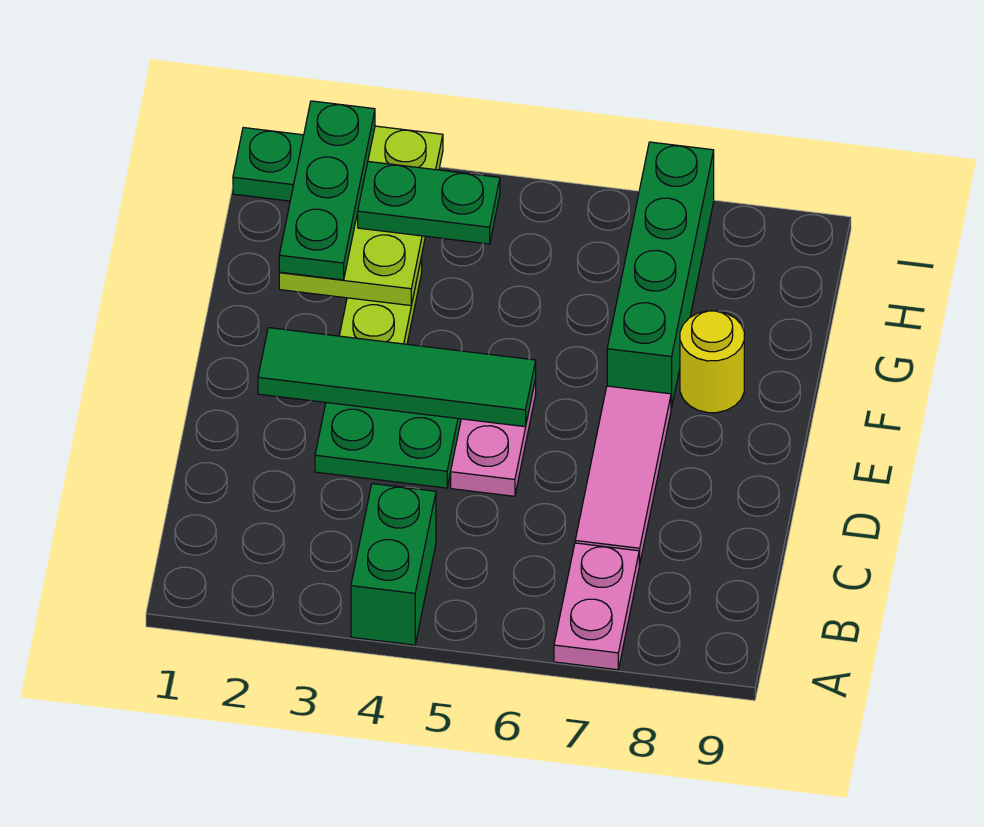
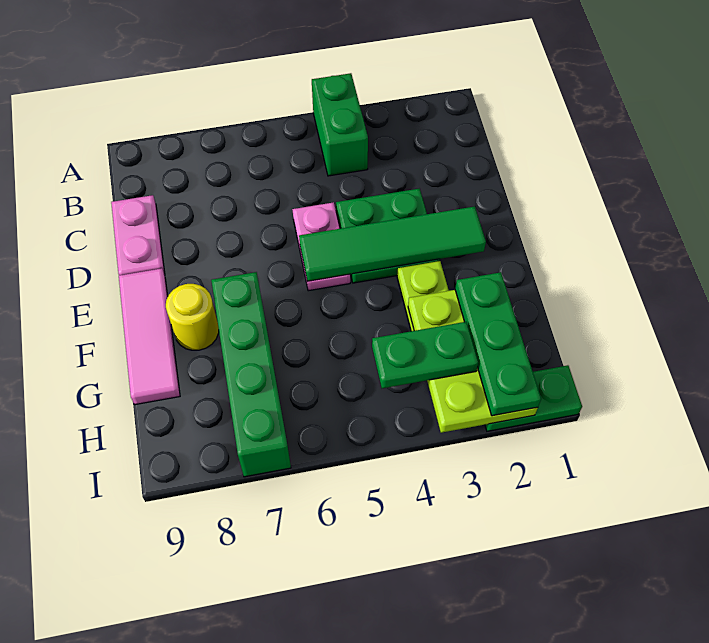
pink plate A7:B7 level 1 -> pink plate C9:D9 level 1
pink tile C7:E7 level 1 -> pink tile E9:G9 level 1

